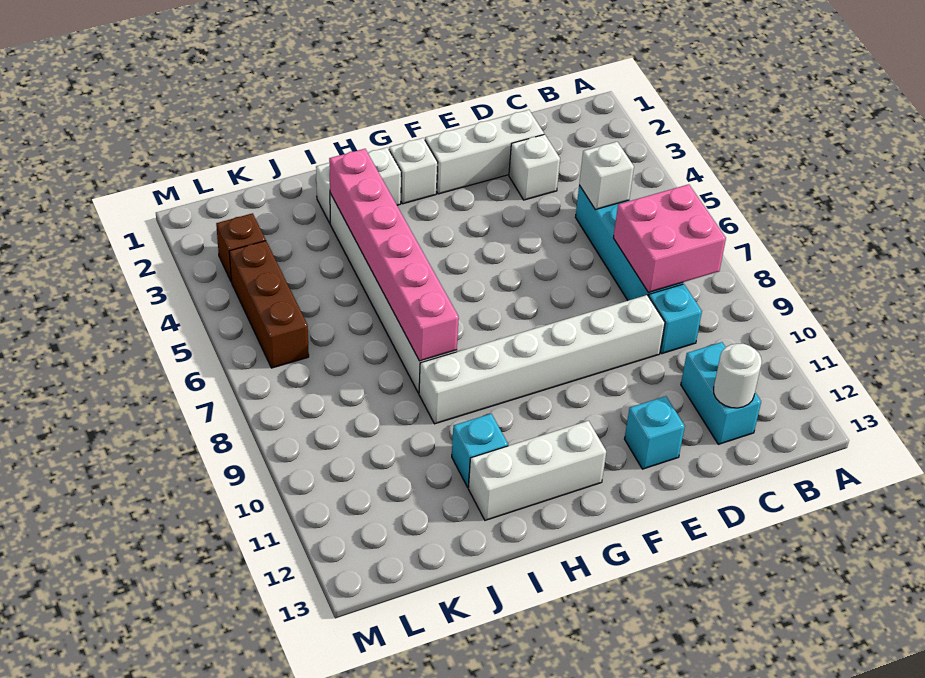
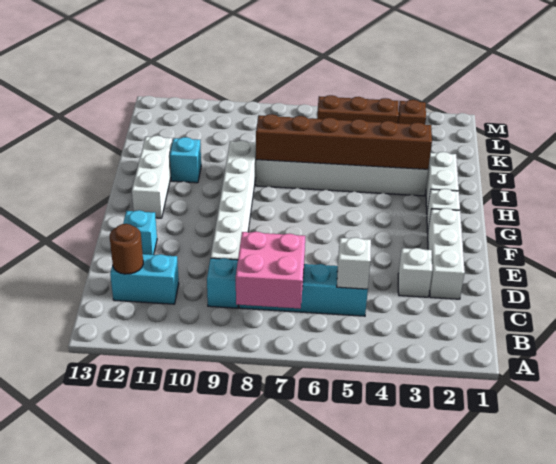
white round brick C12 level 2 -> brown round brick C12 level 2
pink brick I3:I8 level 2 -> brown brick I3:I8 level 2

